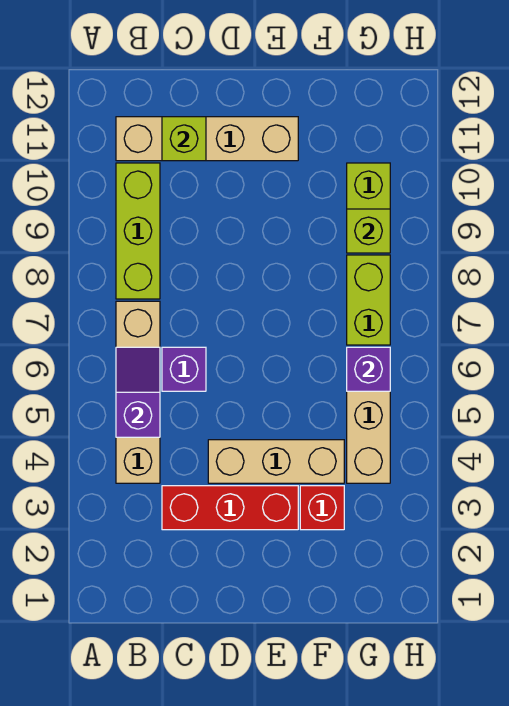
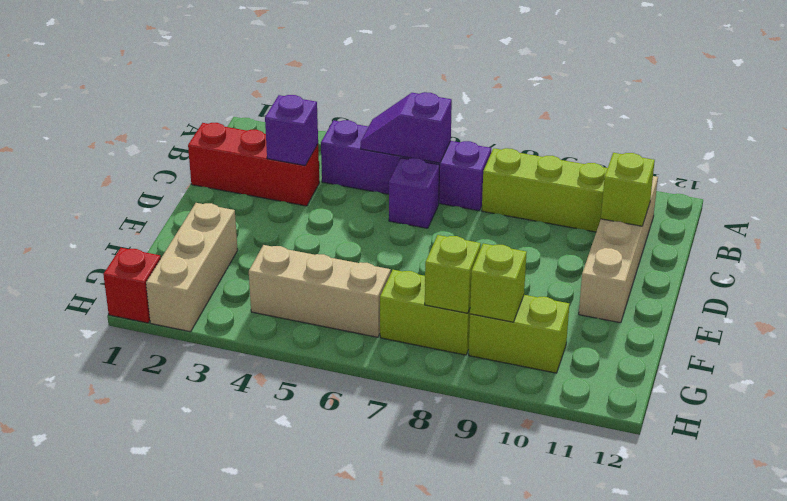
tan brick B4:B7 level 1 -> purple brick B4:B7 level 1
purple slope B5:B6 level 2 top 5 -> purple slope B5:B6 level 2 top 6
red brick C3:E3 level 1 -> red brick C1:C3 level 1
tan brick D4:F4 level 1 -> tan brick F2:H2 level 1
red brick F3 level 1 -> red brick H1 level 1
purple brick G6 level 2 -> purple brick C3 level 2
none -> lime brick G8 level 2

